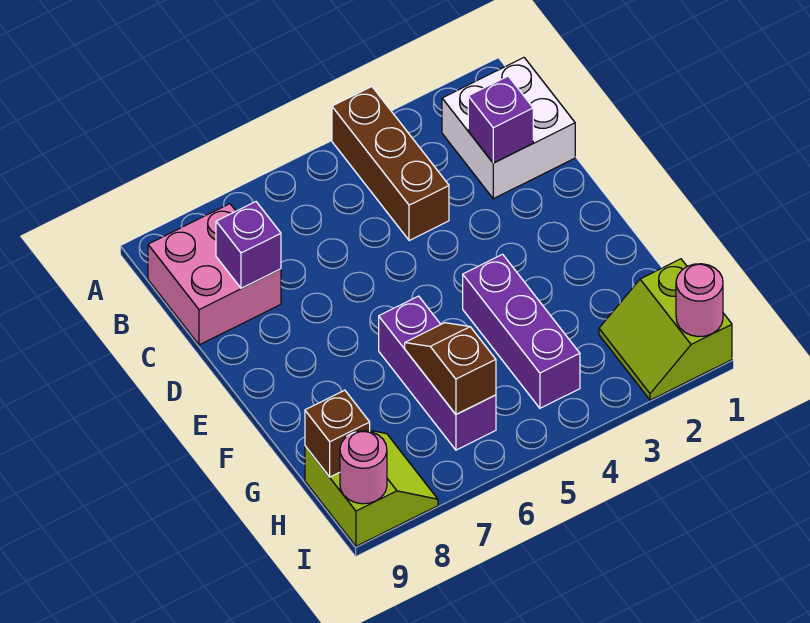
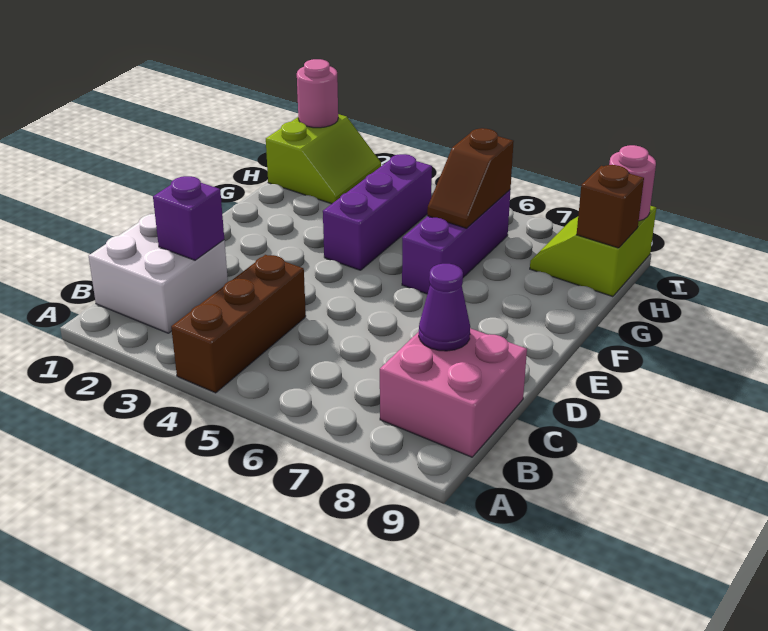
purple brick C8 level 2 -> purple cone C8 level 2

